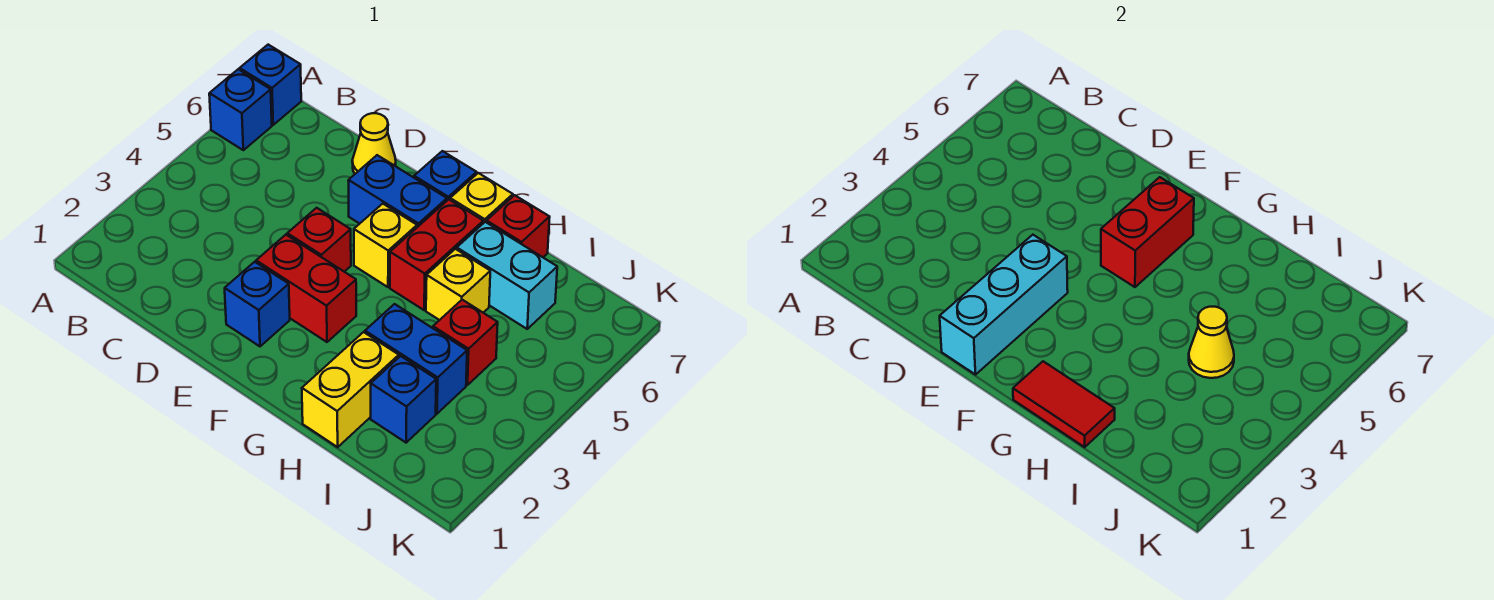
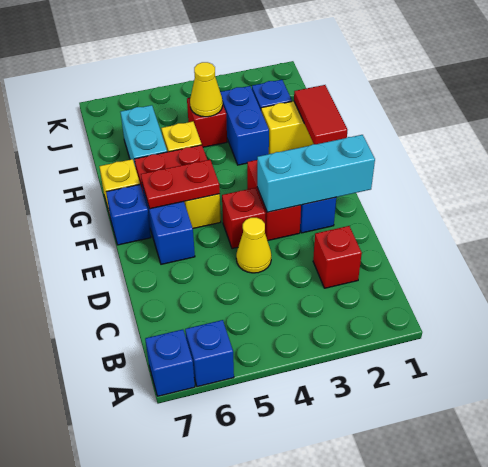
yellow cone D7 level 1 -> yellow cone D4 level 1
red brick F5:F6 level 2 -> red plate F5:F6 level 2
red brick H7 level 1 -> red brick C2 level 1

